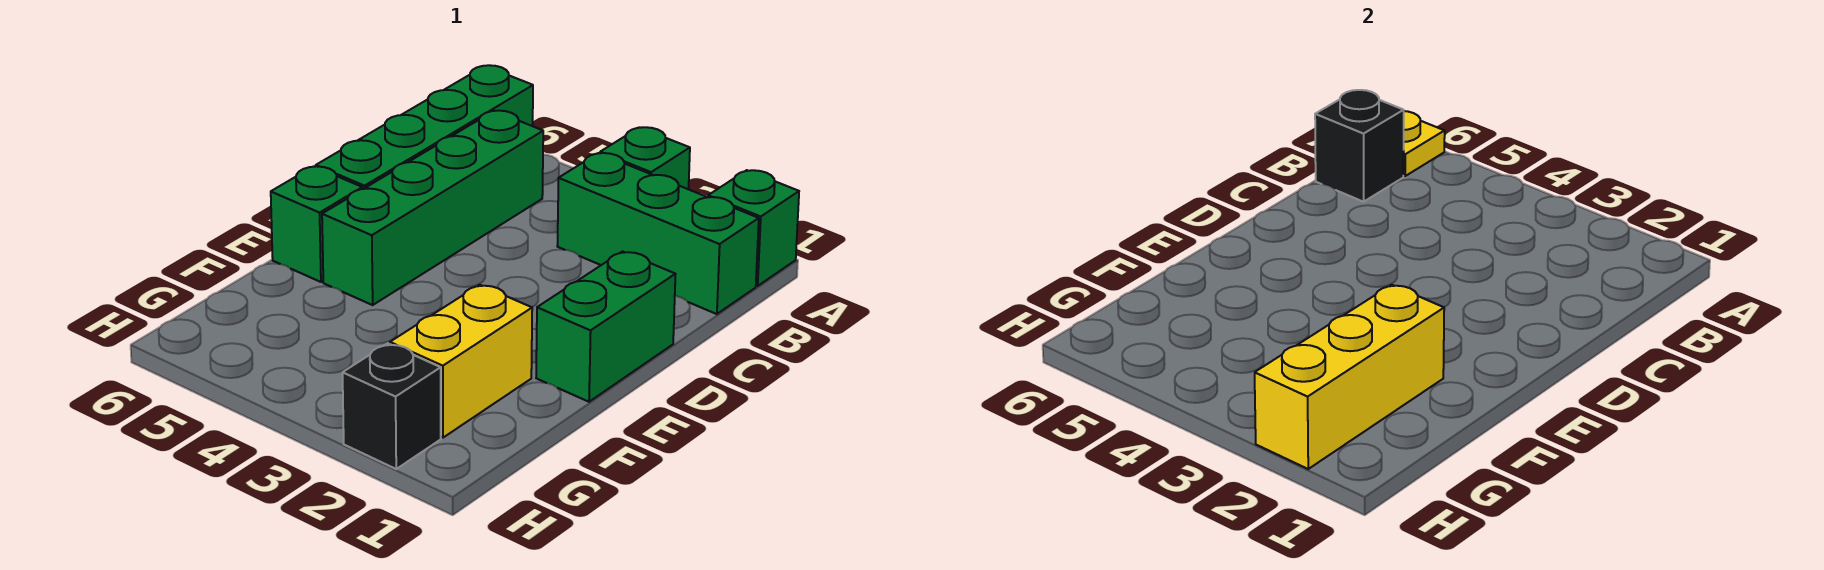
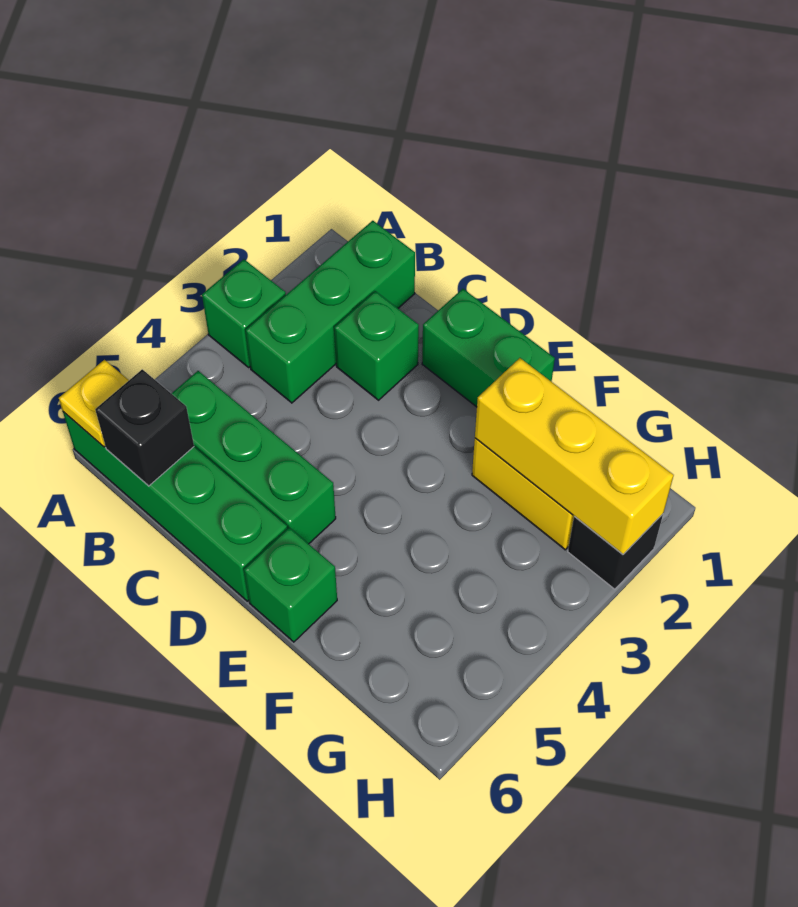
green brick A1 level 1 -> green brick C2 level 1
green brick B5:E5 level 1 -> green brick B5:D5 level 1

